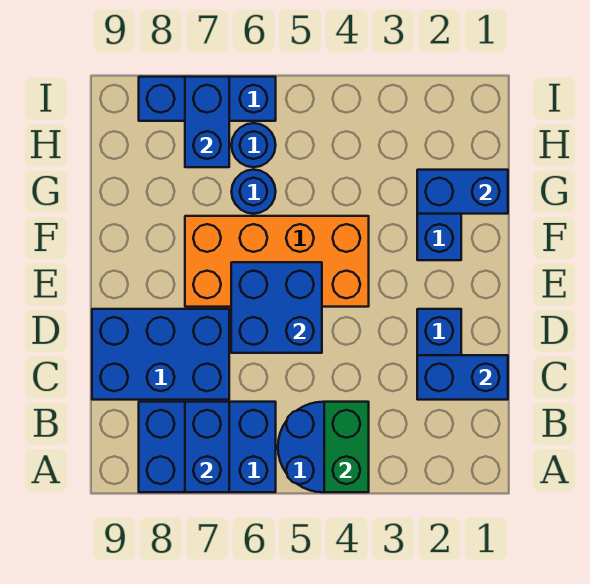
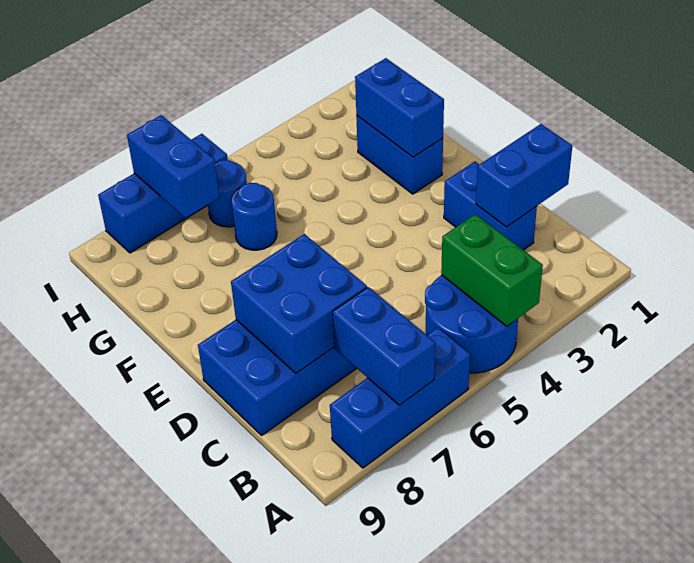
blue brick A6:B8 level 1 -> blue brick A6:A8 level 1
blue brick D5:E6 level 2 -> blue brick C7:D8 level 2
orange brick E4:F7 level 1 -> none
blue brick G1:G2 level 2 -> blue brick F2:G2 level 2

